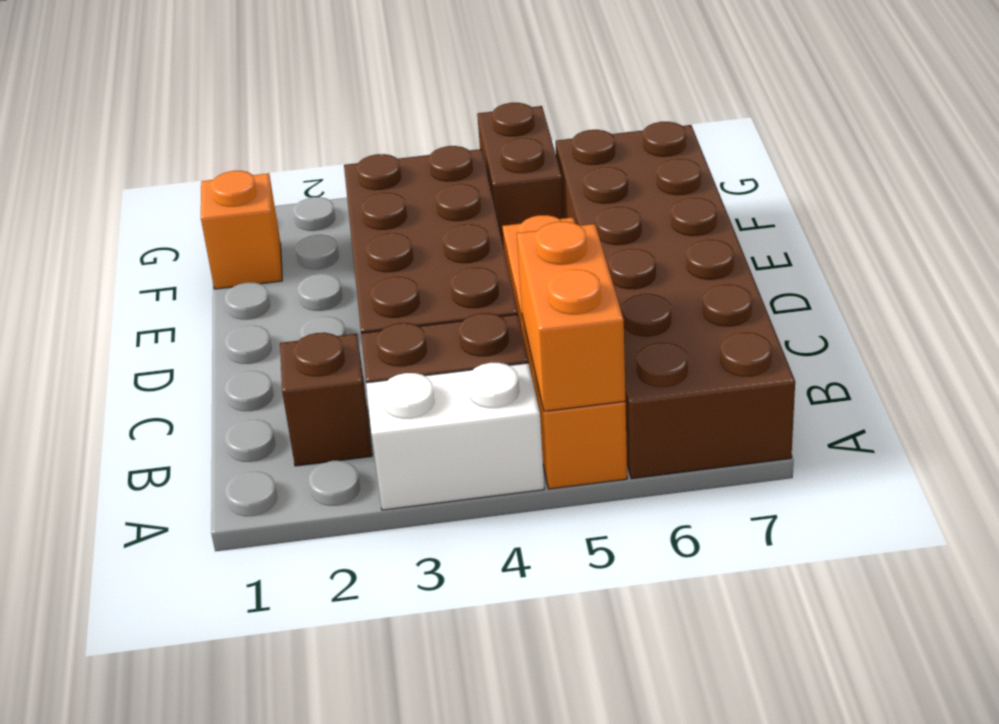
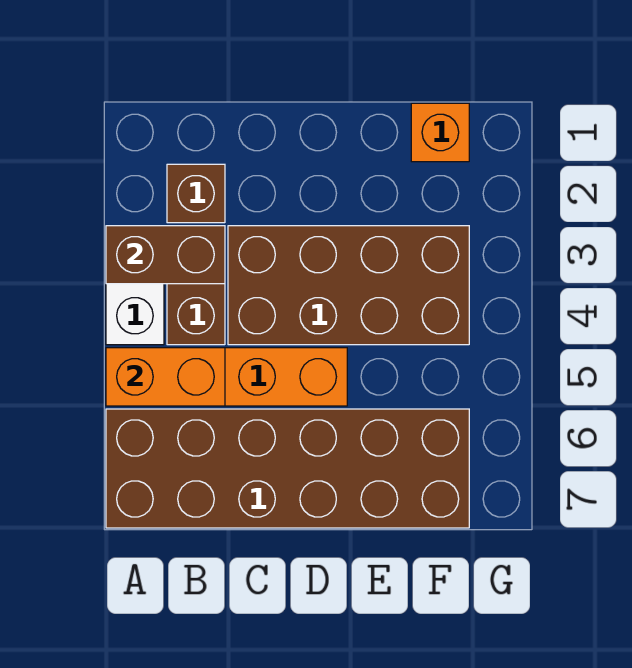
brown brick F5:G5 level 1 -> brown brick A3:B3 level 2

